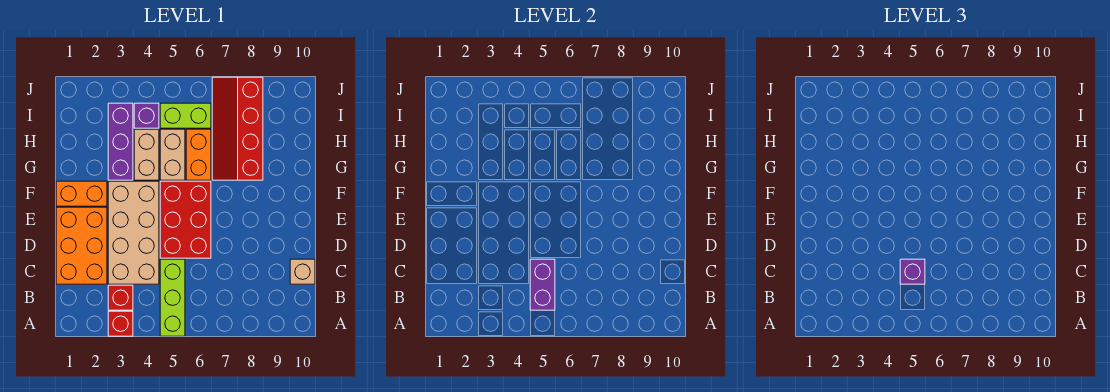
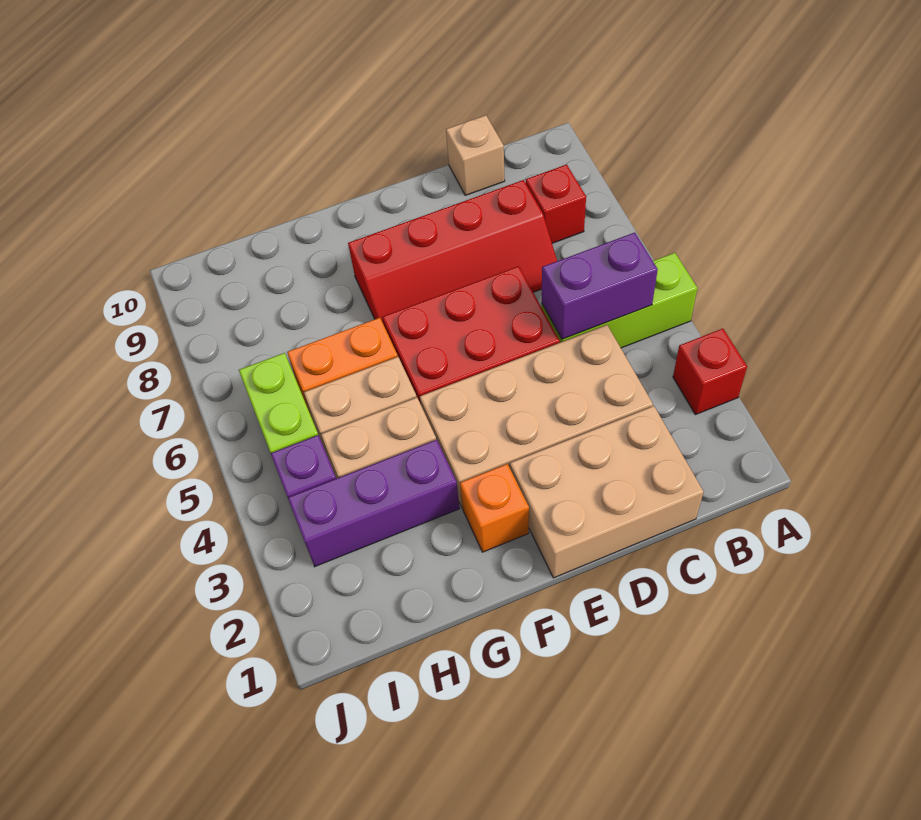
red brick B3 level 1 -> red brick B8 level 1
orange brick C1:E2 level 1 -> tan brick C1:E2 level 1
purple brick C5 level 3 -> none
orange brick F1:F2 level 1 -> orange brick F2 level 1
red slope G7:J8 level 1 top 8 -> red slope C7:F8 level 1 top 8

